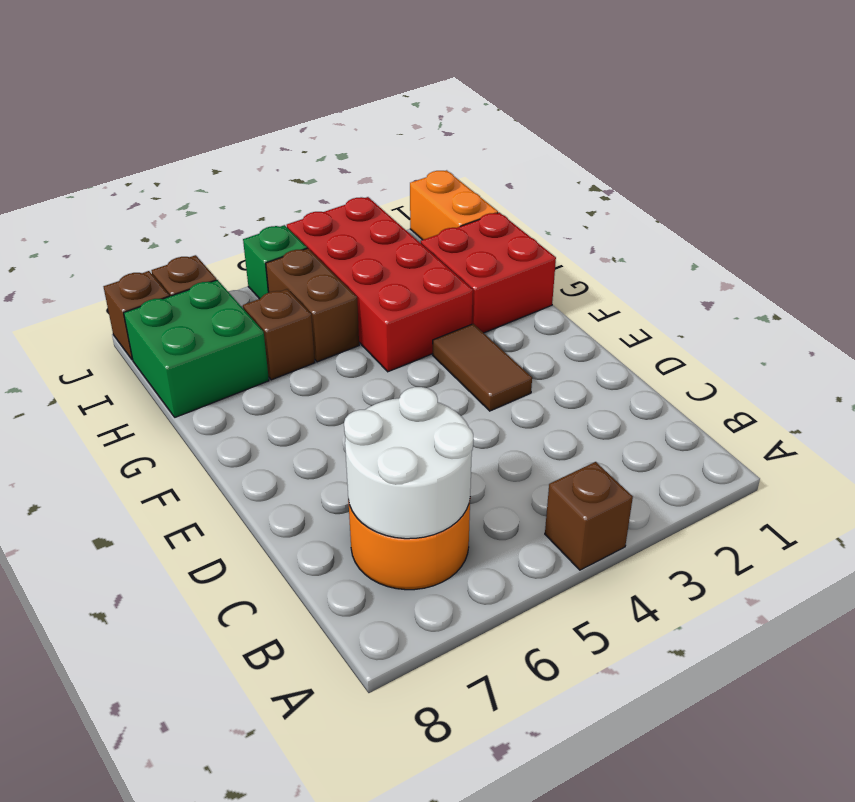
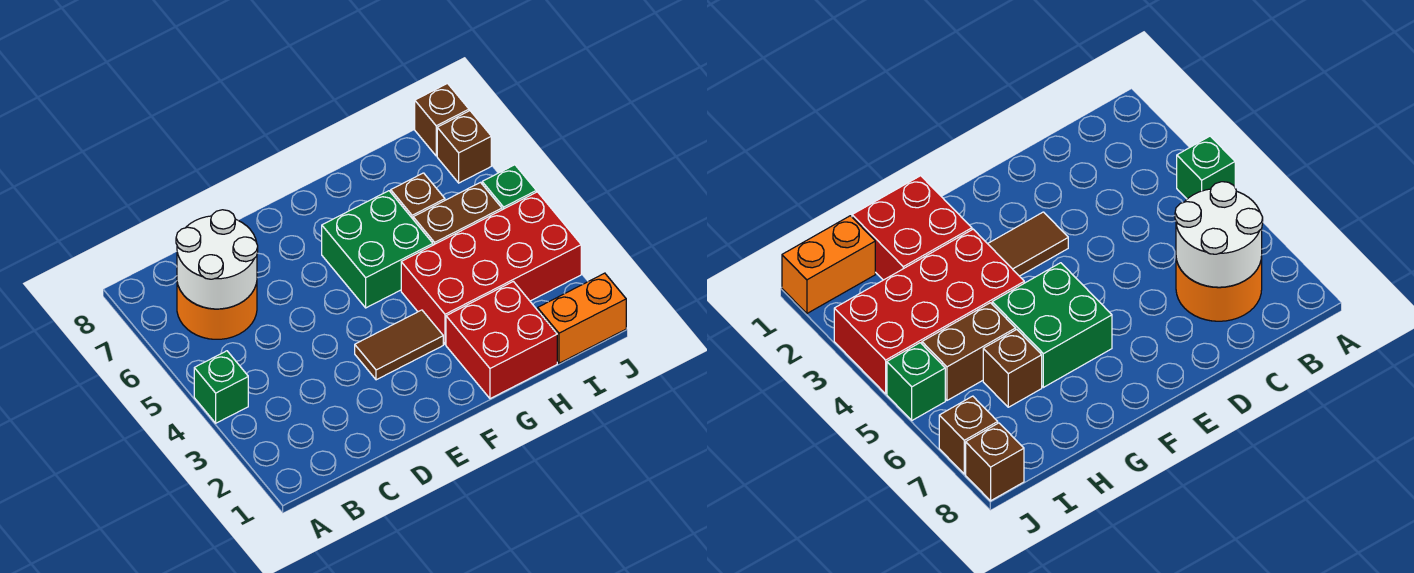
brown brick A4 level 1 -> green brick A4 level 1
green brick H7:I8 level 1 -> green brick F5:G6 level 1

